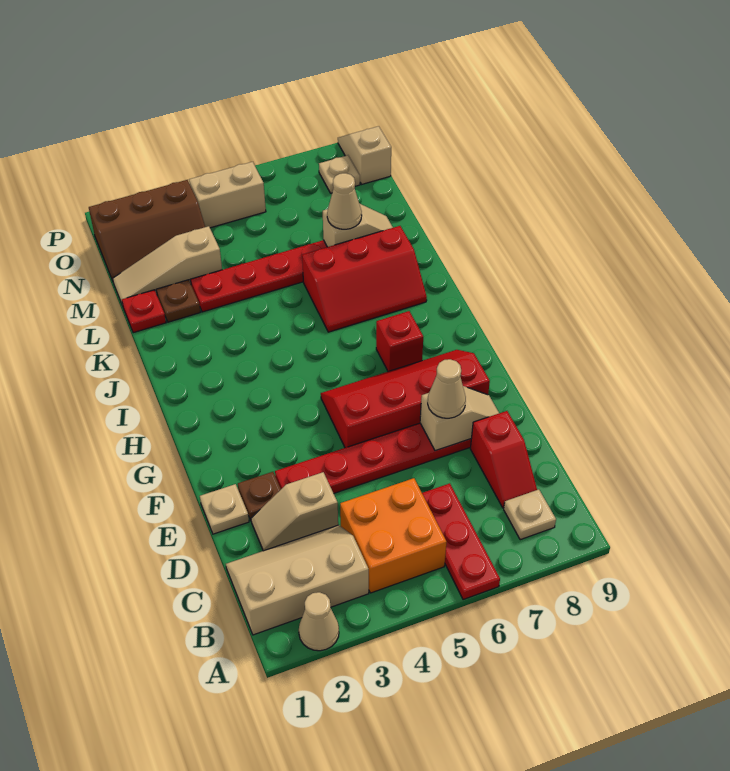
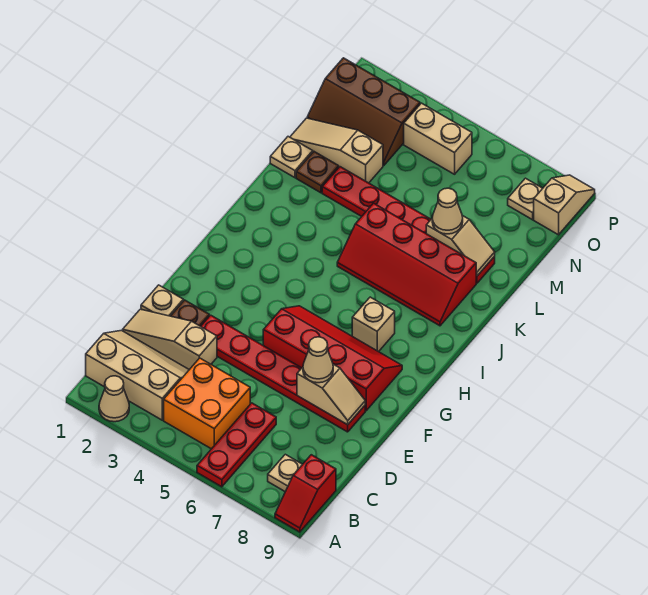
red slope C8:D8 level 1 top D -> red slope A9:B9 level 1 top B
tan slope D2:D3 level 1 top 3 -> tan slope D1:D3 level 1 top 3
red brick H7 level 1 -> tan brick H7 level 1
red slope J6:K8 level 1 top K -> red slope J5:K8 level 1 top K
red plate L1 level 1 -> tan plate L1 level 1

